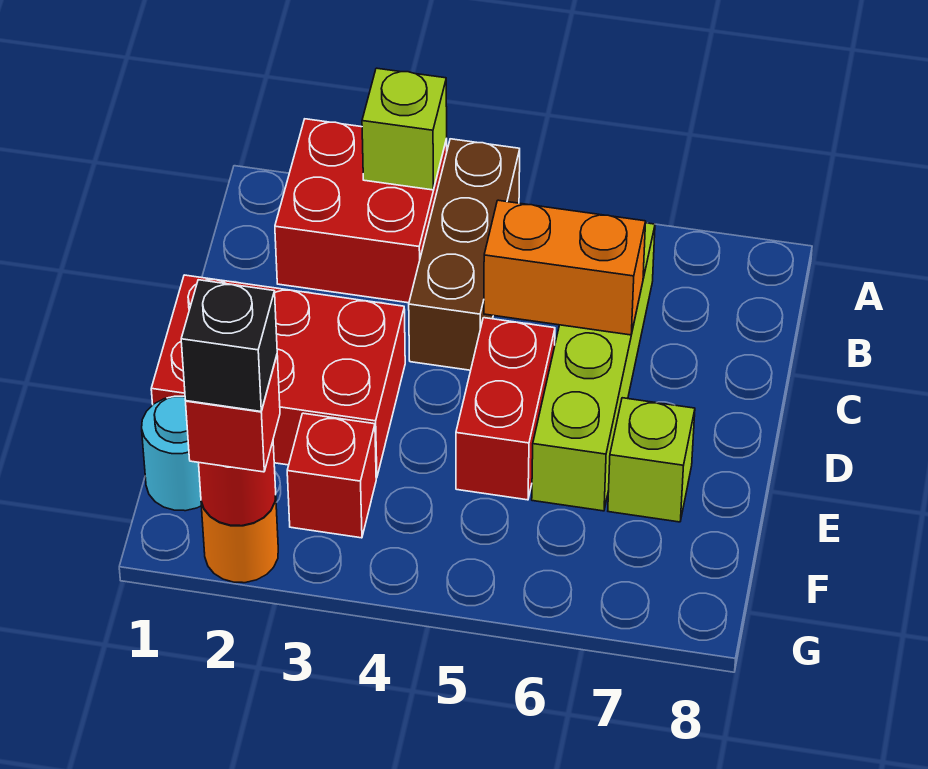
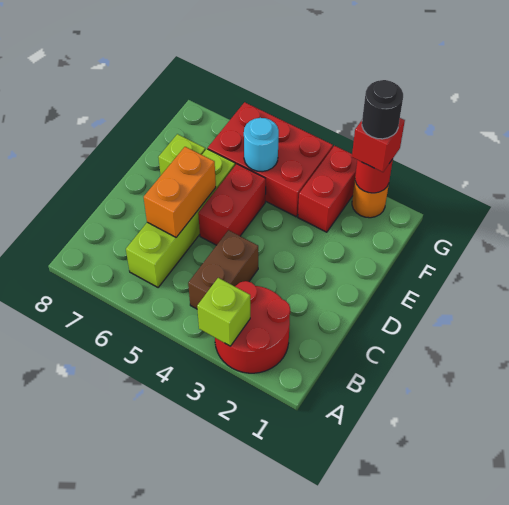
red brick A2:B3 level 1 -> red round brick A2:B3 level 1
brown brick A4:C4 level 1 -> brown brick B4:C4 level 1
orange brick C5:C6 level 2 -> orange brick C6:D6 level 2
red brick D1:E3 level 1 -> red brick F4:G6 level 1
cyan round brick F1 level 1 -> cyan round brick F5 level 2
red brick F3 level 1 -> red brick F3:G3 level 1
black brick G2 level 4 -> black round brick G2 level 4

